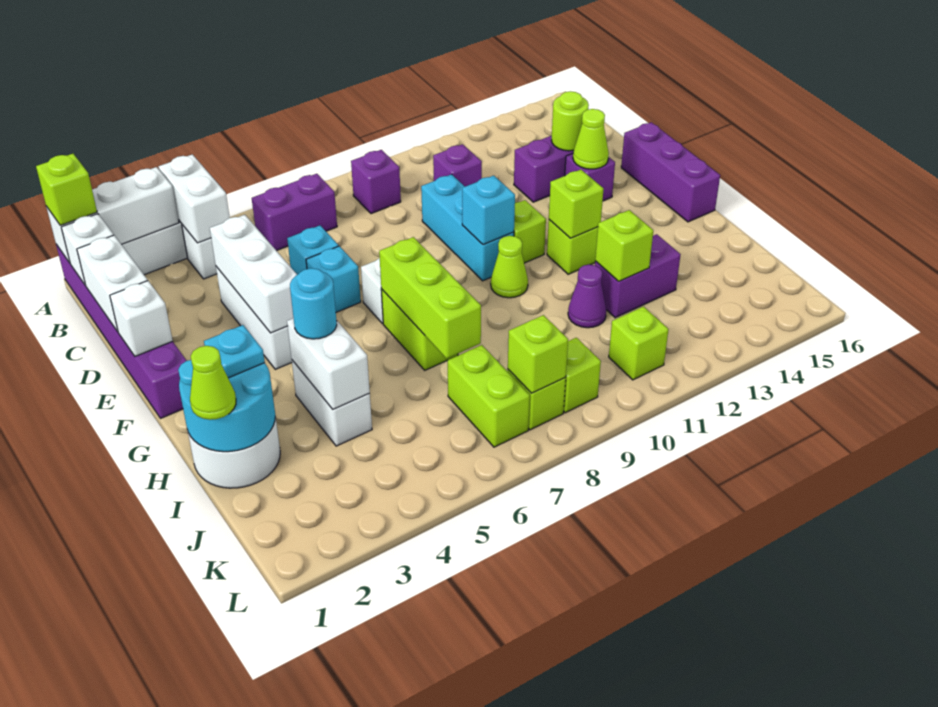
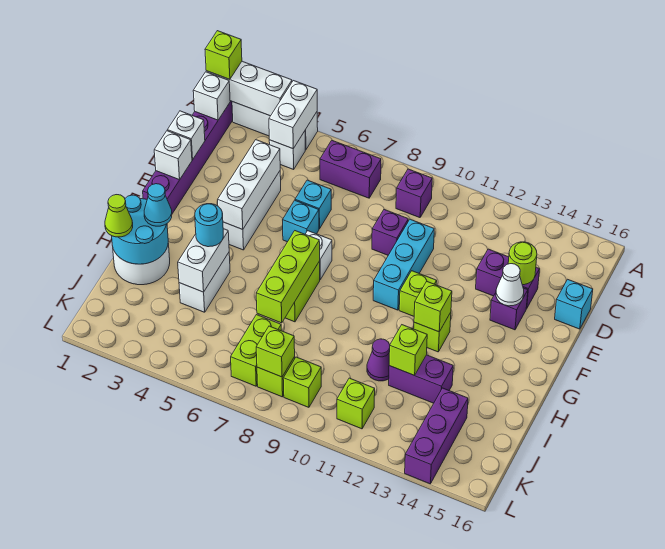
white brick C1:D1 level 2 -> white brick D1 level 2
purple brick C11 level 1 -> purple brick D9 level 1
lime cone E14 level 2 -> white cone E14 level 2
purple brick E16:G16 level 1 -> purple brick J14:L14 level 1
cyan brick F10 level 2 -> cyan brick D16 level 1
lime cone G10 level 1 -> none
cyan plate H2 level 3 -> cyan cone H2 level 3

